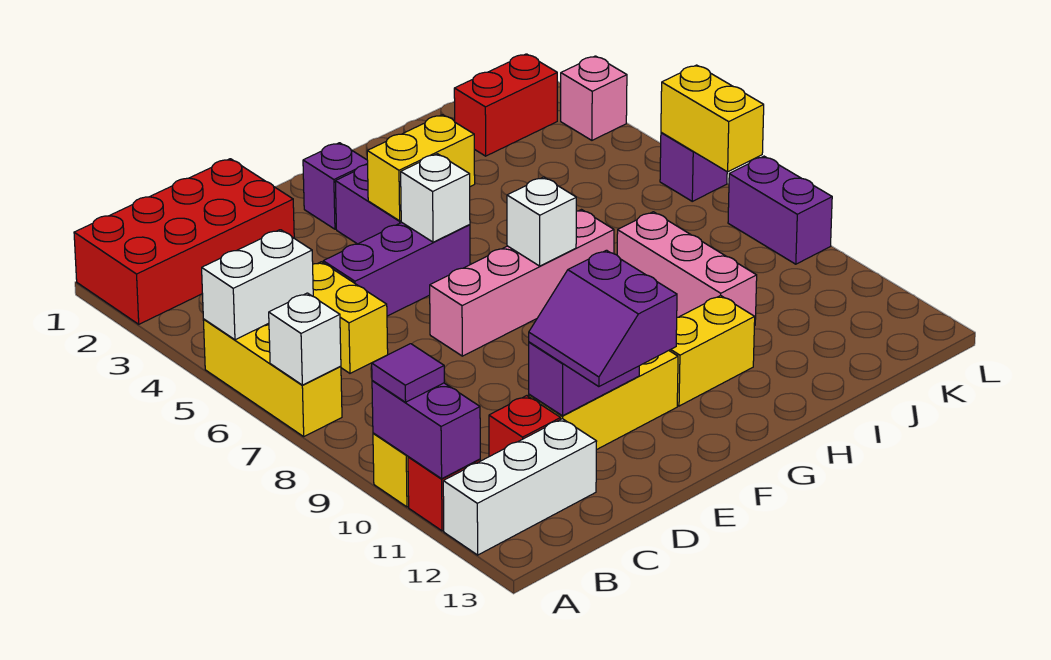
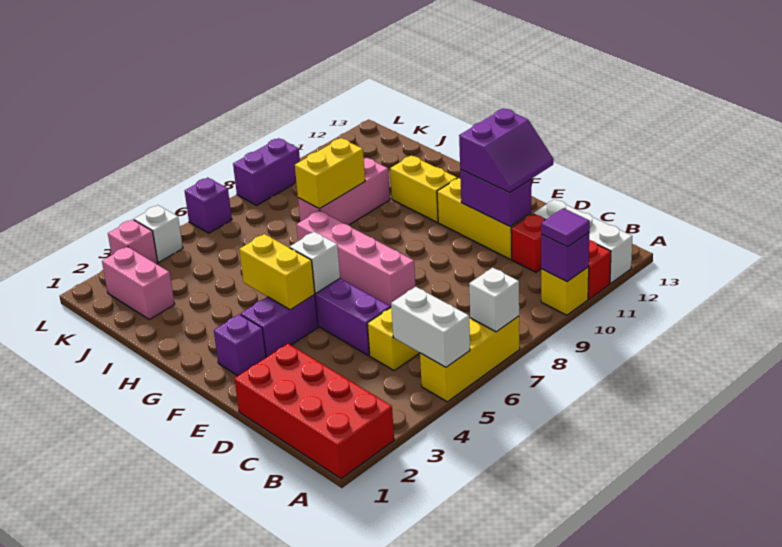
purple brick A10:A11 level 2 -> purple brick A10 level 2
white brick G7 level 2 -> white brick L4 level 1
red brick J2:K2 level 1 -> pink brick J2:K2 level 1
yellow brick L6:L7 level 2 -> yellow brick I8:I9 level 2

